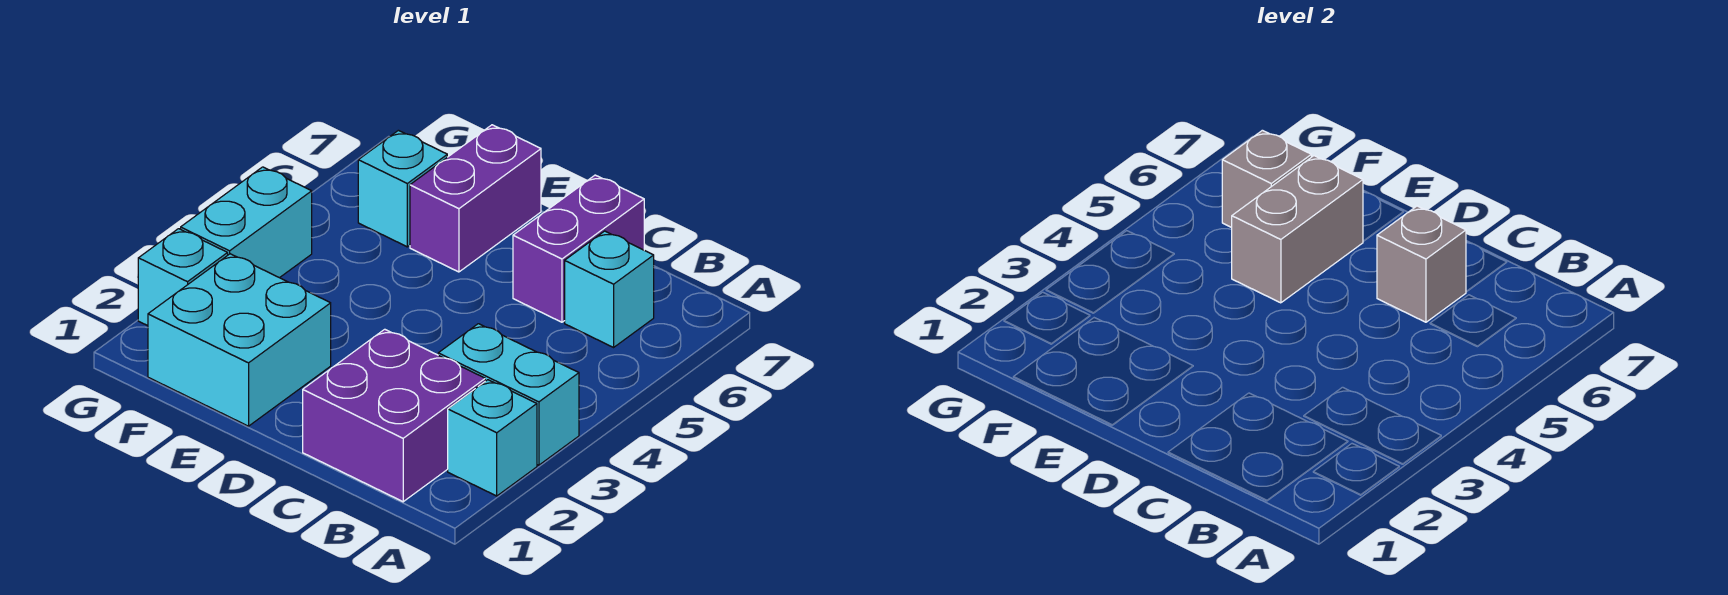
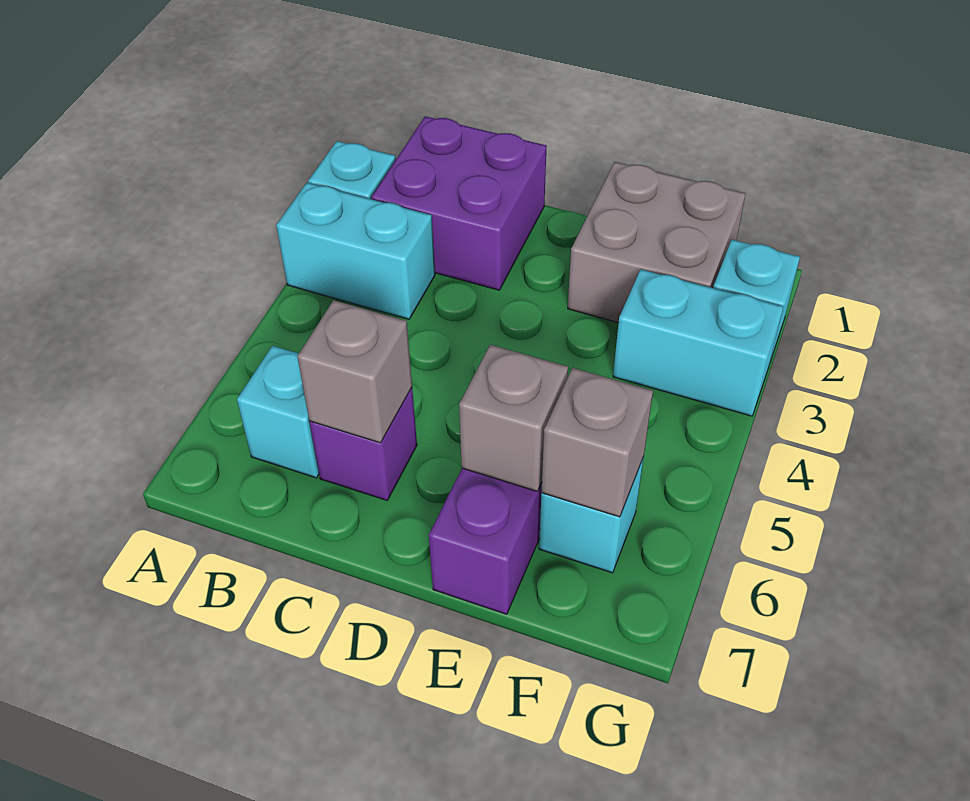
purple brick C6:C7 level 1 -> purple brick C6 level 1
cyan brick E1:F2 level 1 -> grey brick E1:F2 level 1
grey brick E5:E6 level 2 -> grey brick E6 level 2
cyan brick G3:G4 level 1 -> cyan brick F3:G3 level 1

